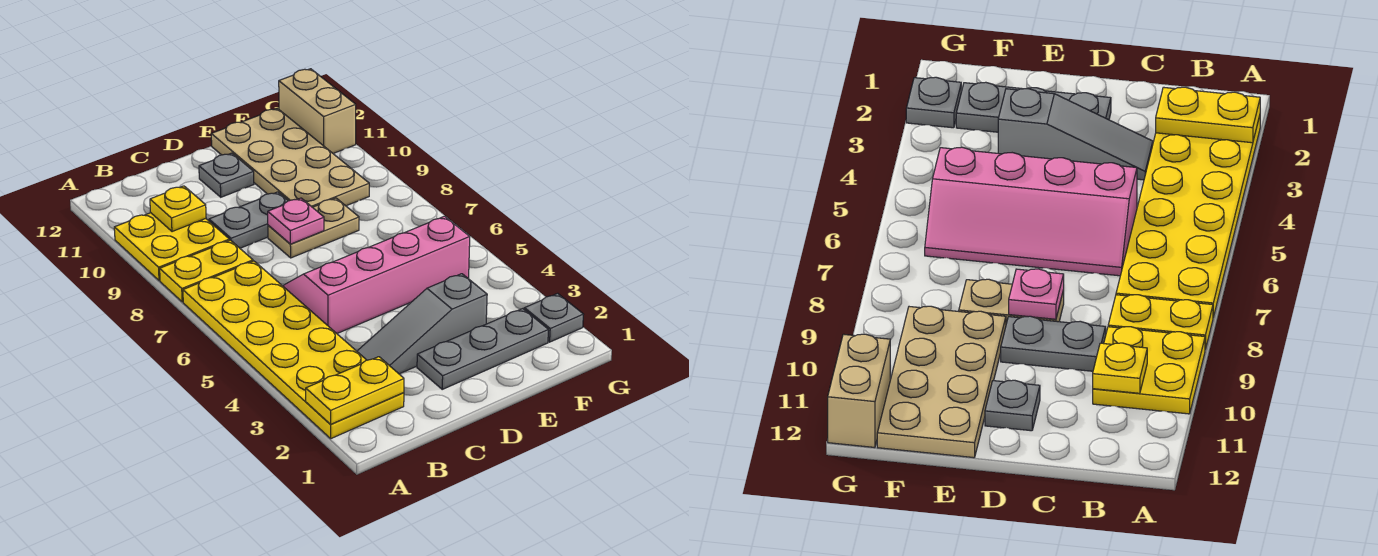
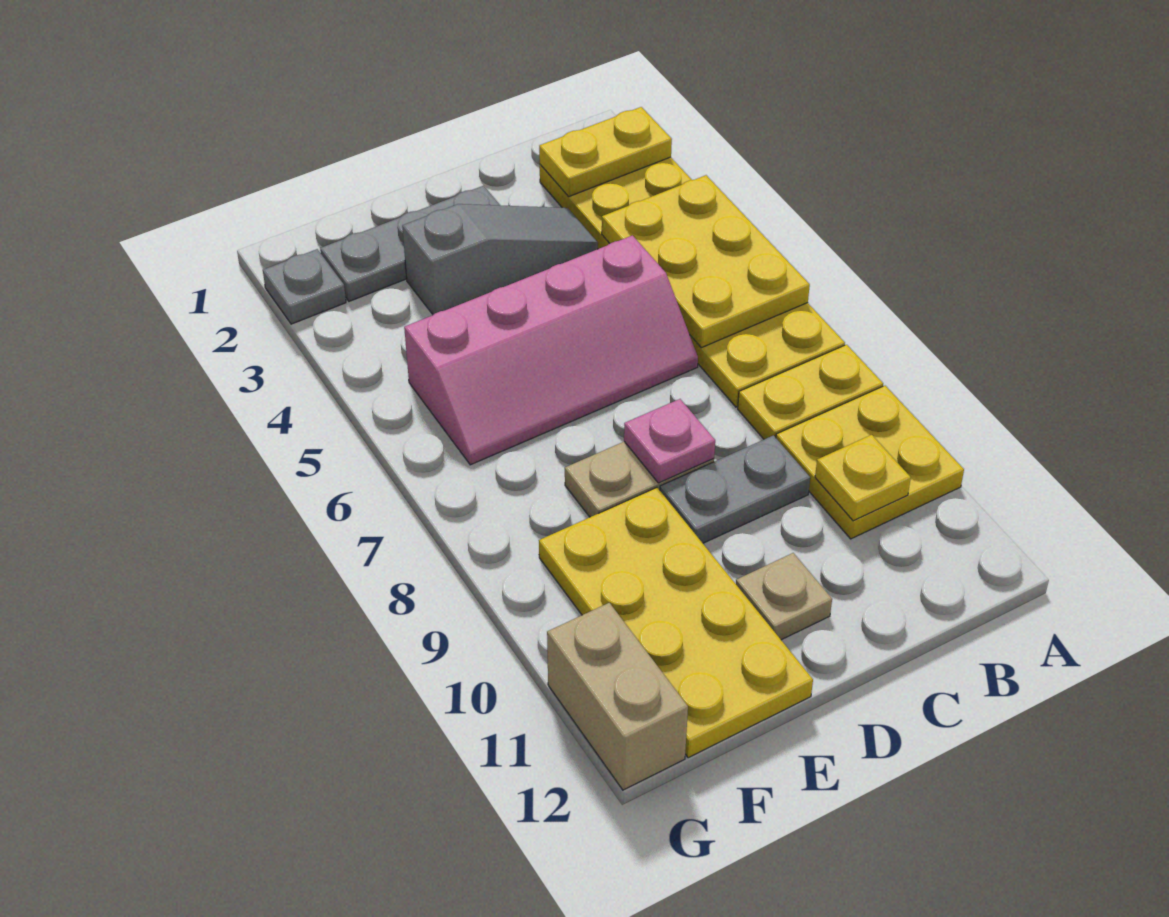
none -> yellow plate A4:B6 level 2
grey plate D11 level 1 -> tan plate D11 level 1
tan plate E9:F12 level 1 -> yellow plate E9:F12 level 1

